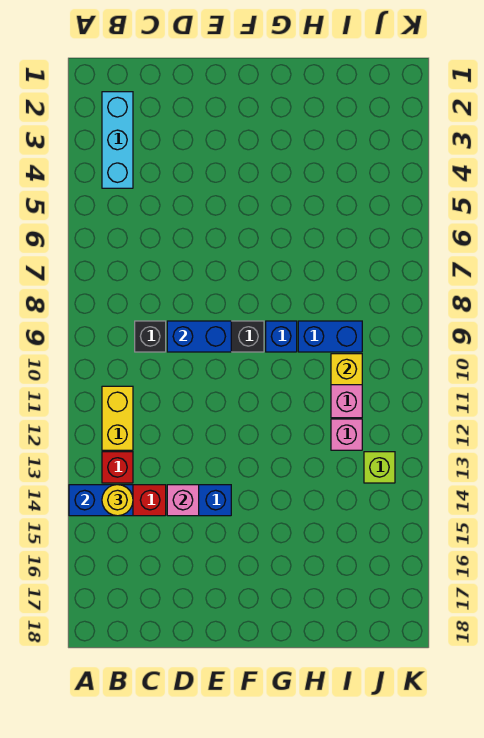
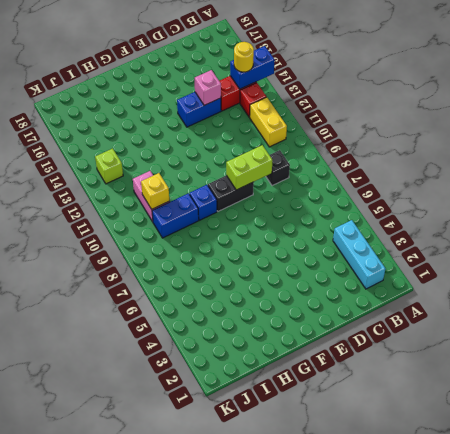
blue brick D9:E9 level 2 -> lime brick D9:E9 level 2
pink brick I12 level 1 -> none

